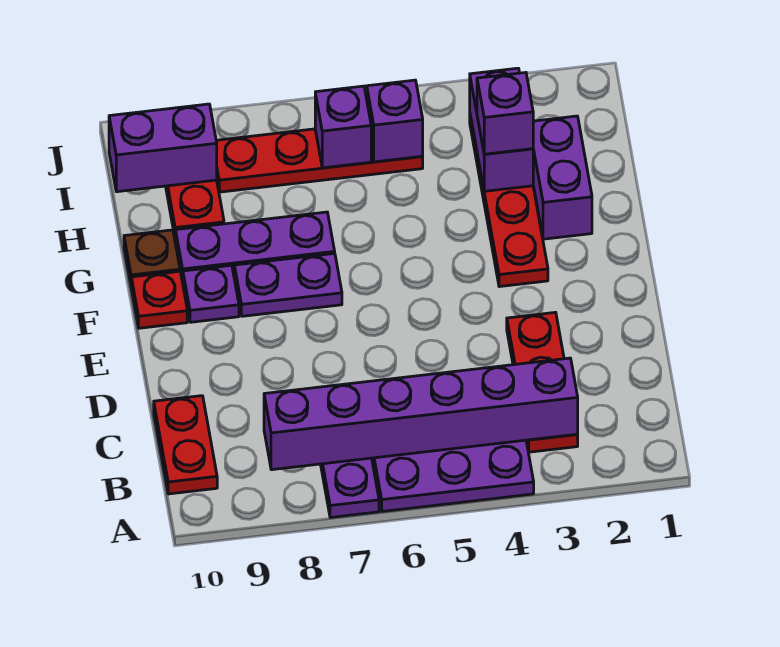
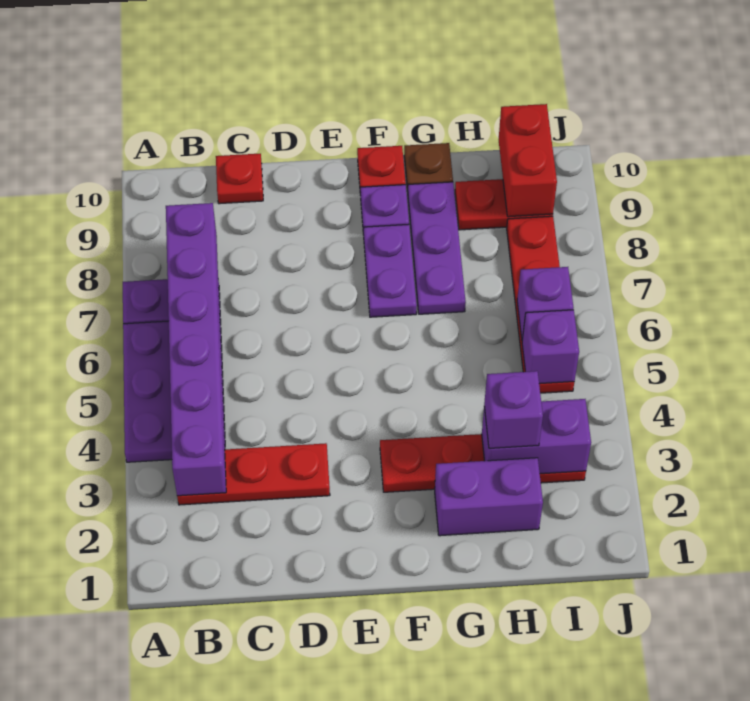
red plate B10:C10 level 1 -> red plate C10 level 1
purple brick I9:I10 level 2 -> red brick I9:I10 level 2

